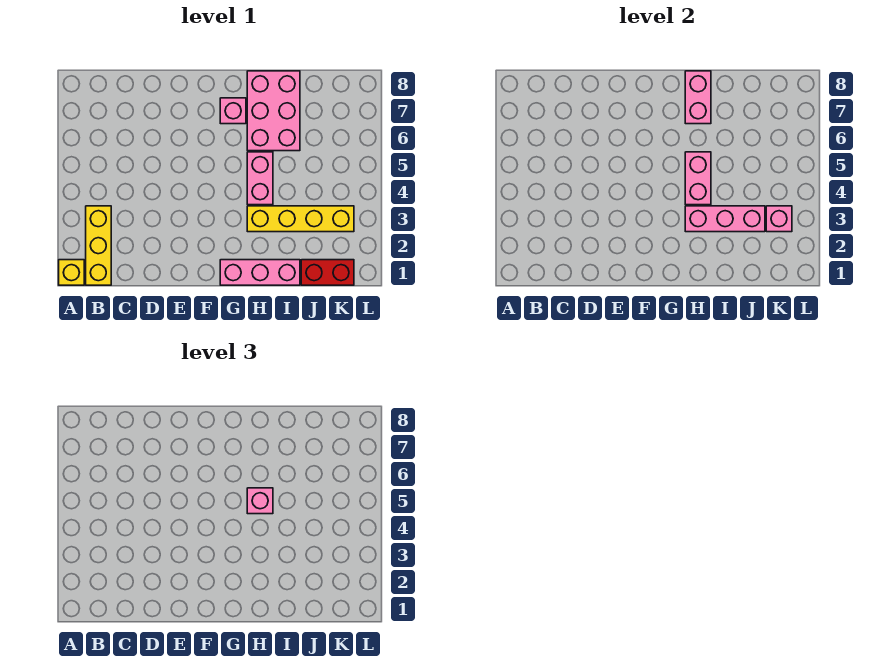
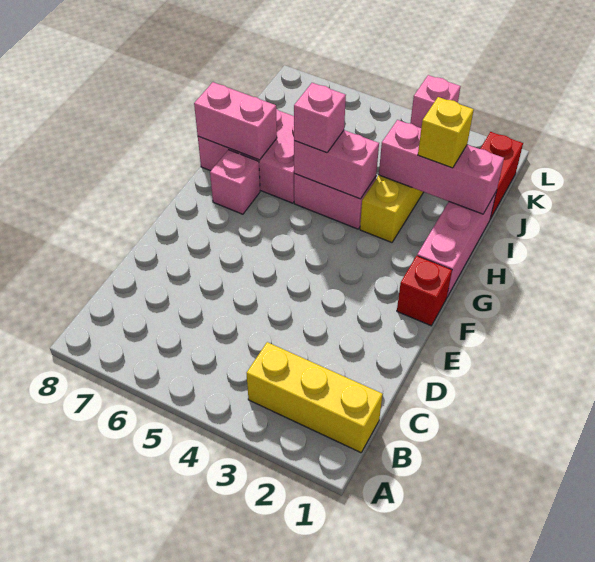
yellow brick A1 level 1 -> yellow brick I2 level 3
none -> red brick F1 level 1
pink brick H3:J3 level 2 -> pink brick I1:I3 level 2

